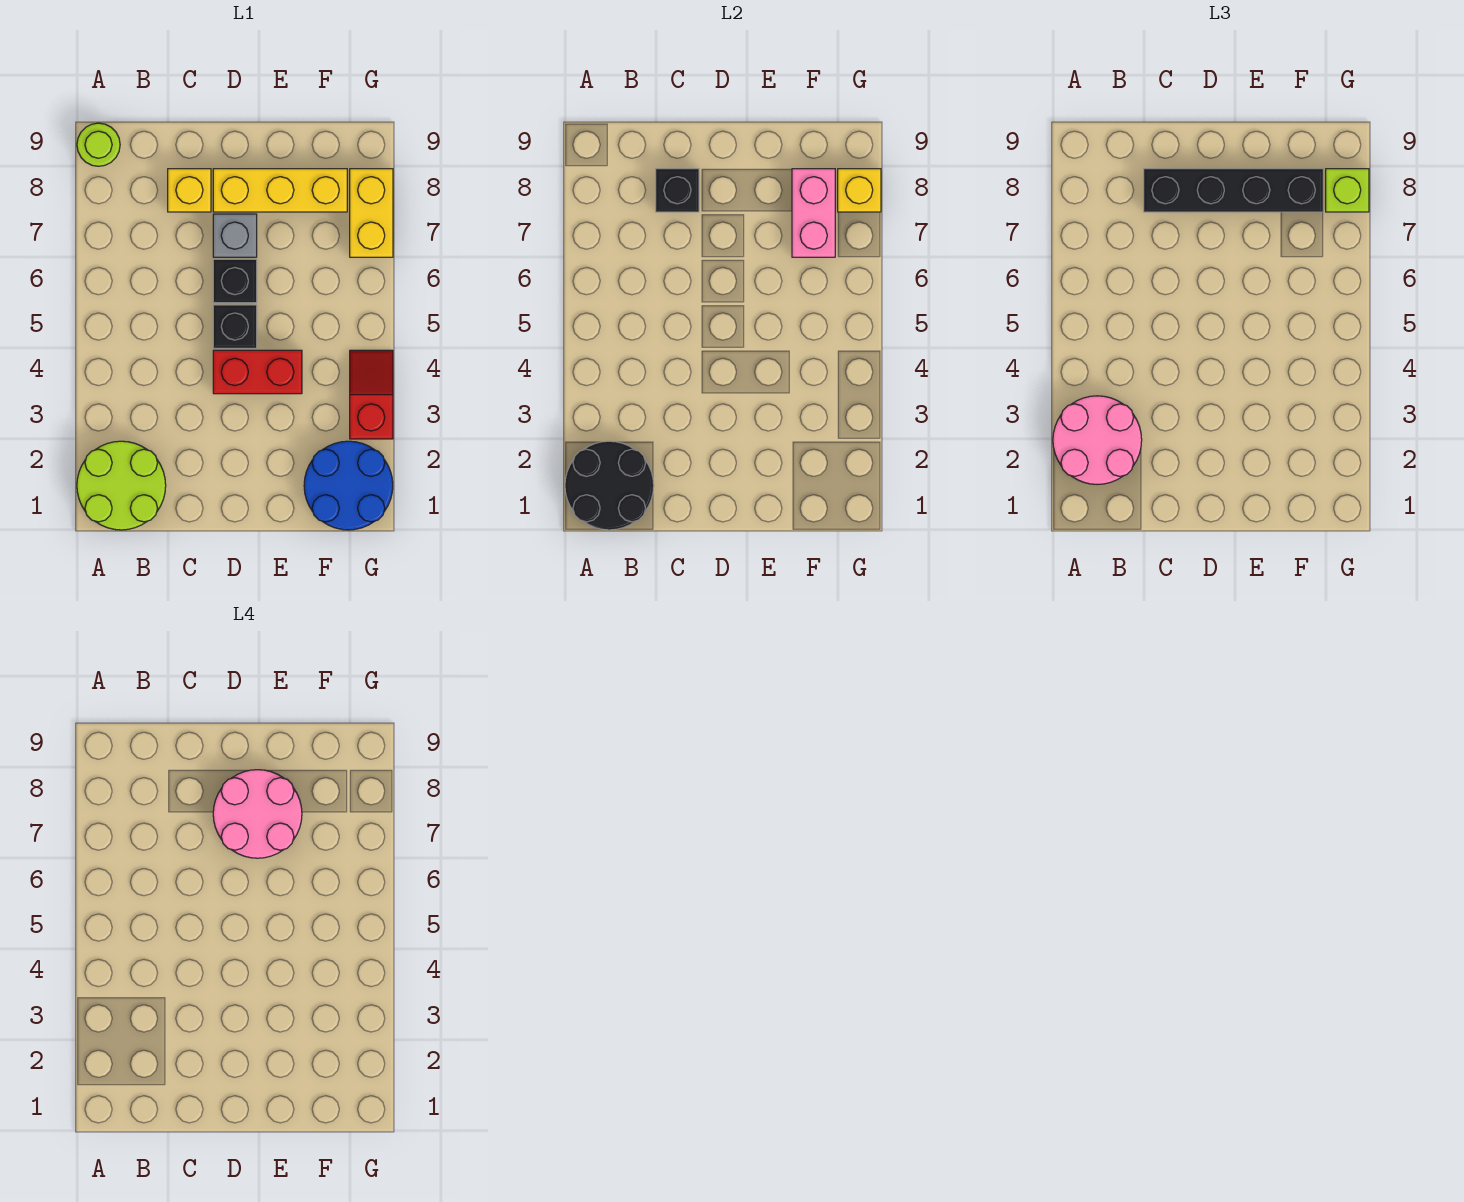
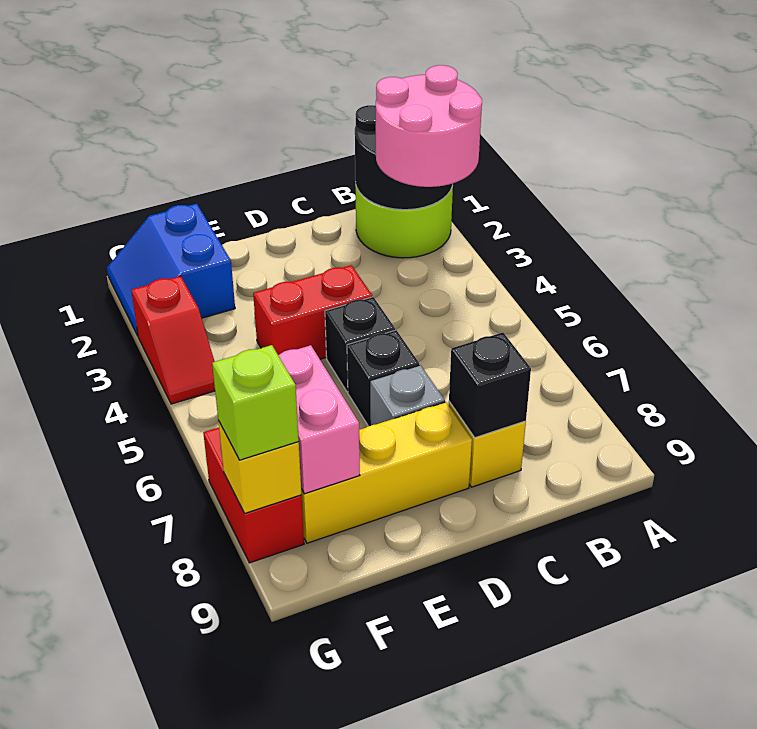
lime round brick A9 level 1 -> none
black brick C8:F8 level 3 -> none
pink round brick D7:E8 level 4 -> none
blue round brick F1:G2 level 1 -> blue slope F1:G2 level 1 top F
yellow brick G7:G8 level 1 -> red brick G7:G8 level 1

